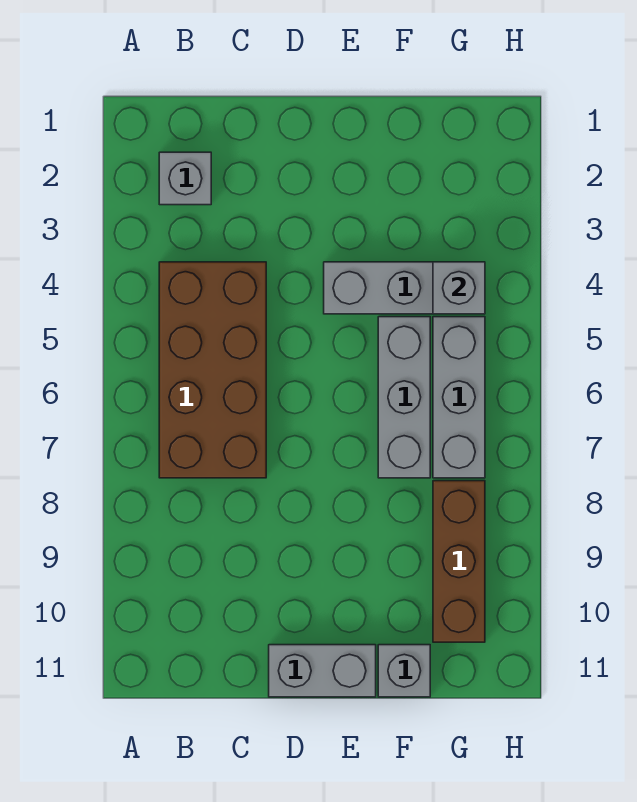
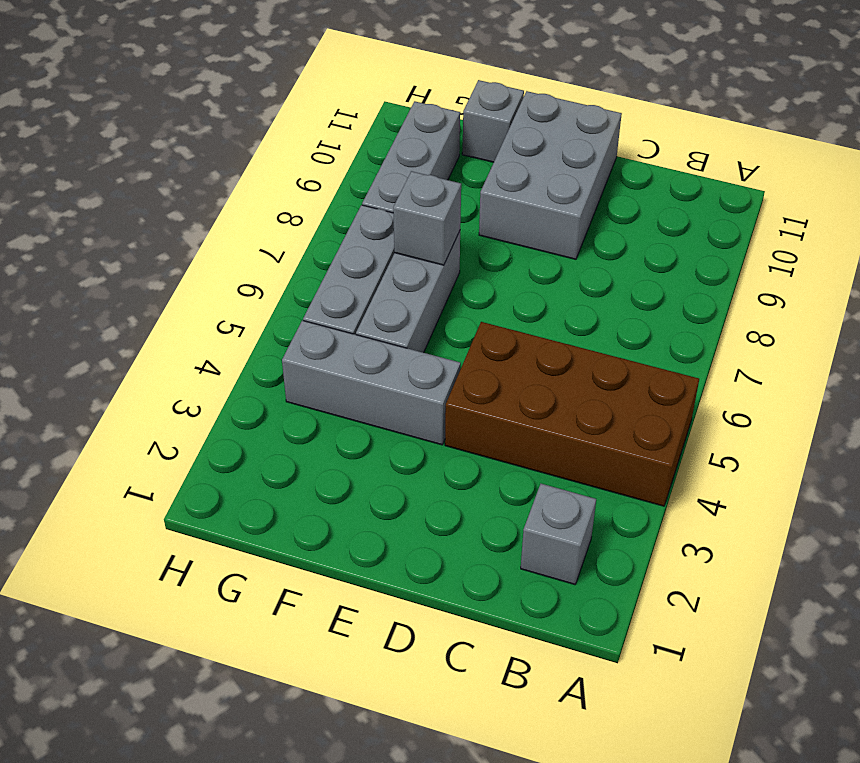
brown brick B4:C7 level 1 -> brown brick A4:D5 level 1
grey brick D11:E11 level 1 -> grey brick D9:E11 level 1
grey brick G4 level 2 -> grey brick F7 level 2
brown brick G8:G10 level 1 -> grey brick G8:G10 level 1

